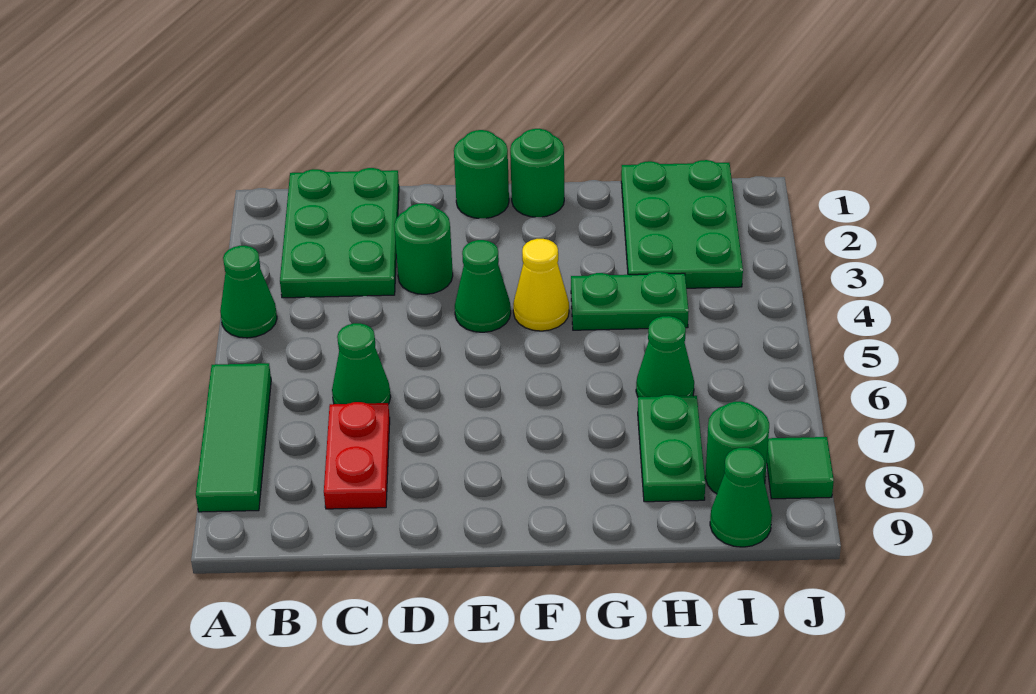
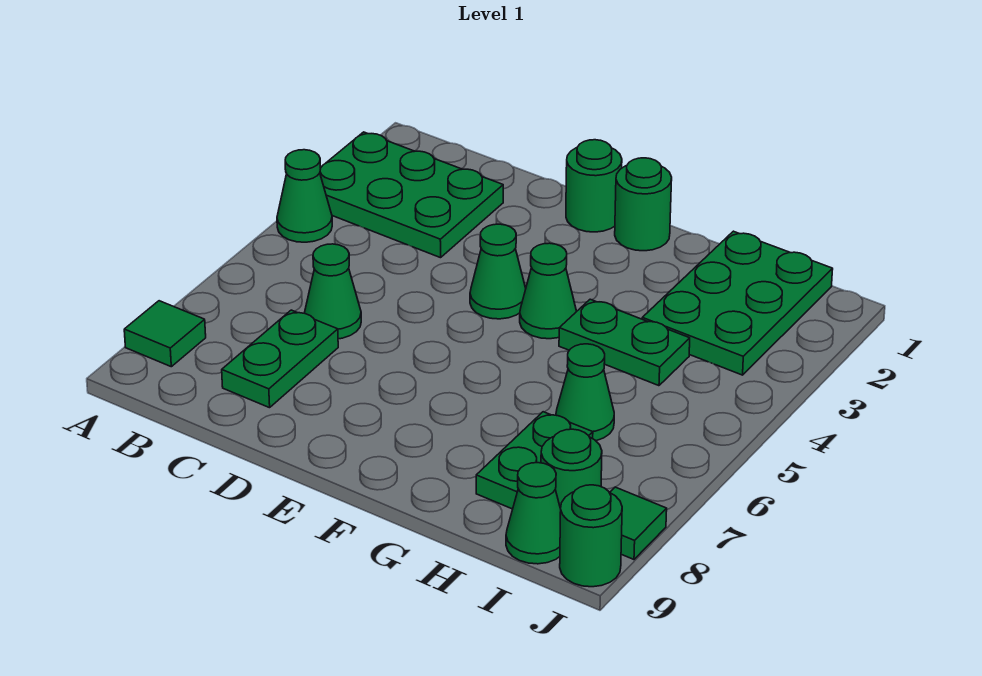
green tile A6:A8 level 1 -> green tile A8 level 1
green plate B1:C3 level 1 -> green plate A2:C3 level 1
red plate C7:C8 level 1 -> green plate C7:C8 level 1
green round brick D3 level 1 -> green round brick J9 level 1
yellow cone F4 level 1 -> green cone F4 level 1

